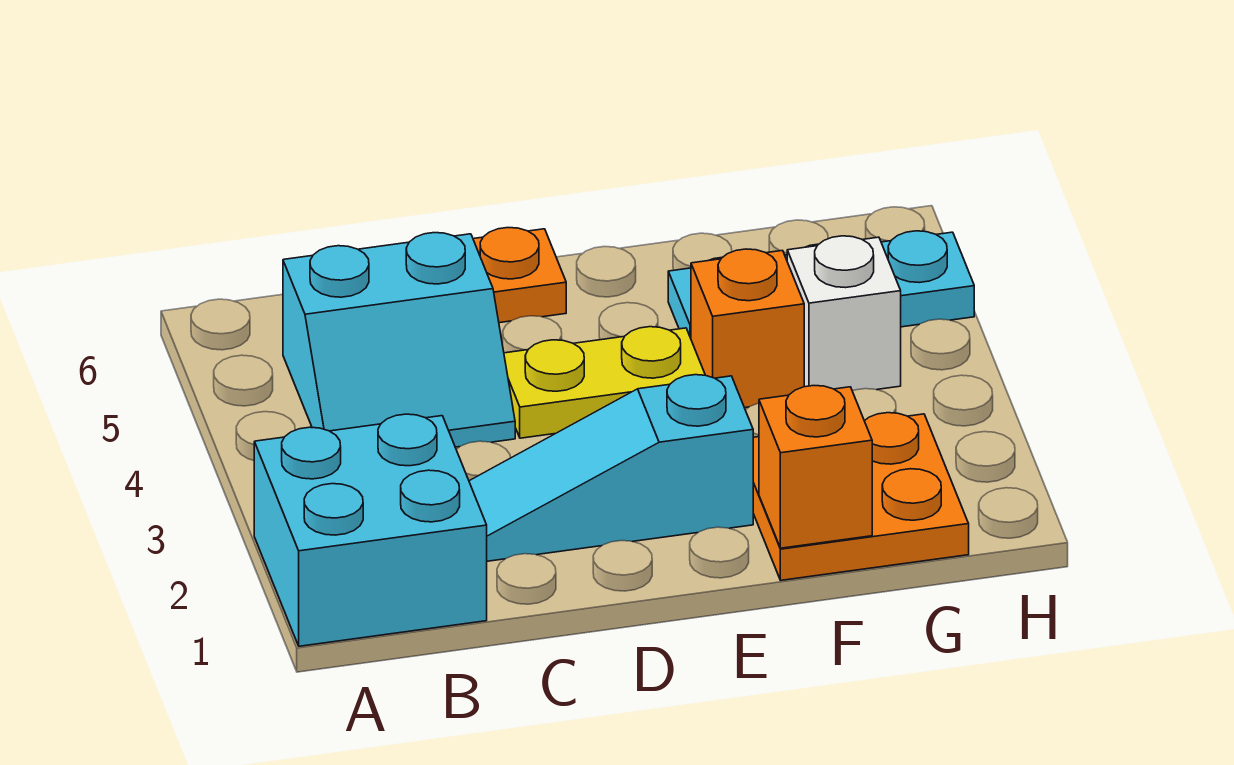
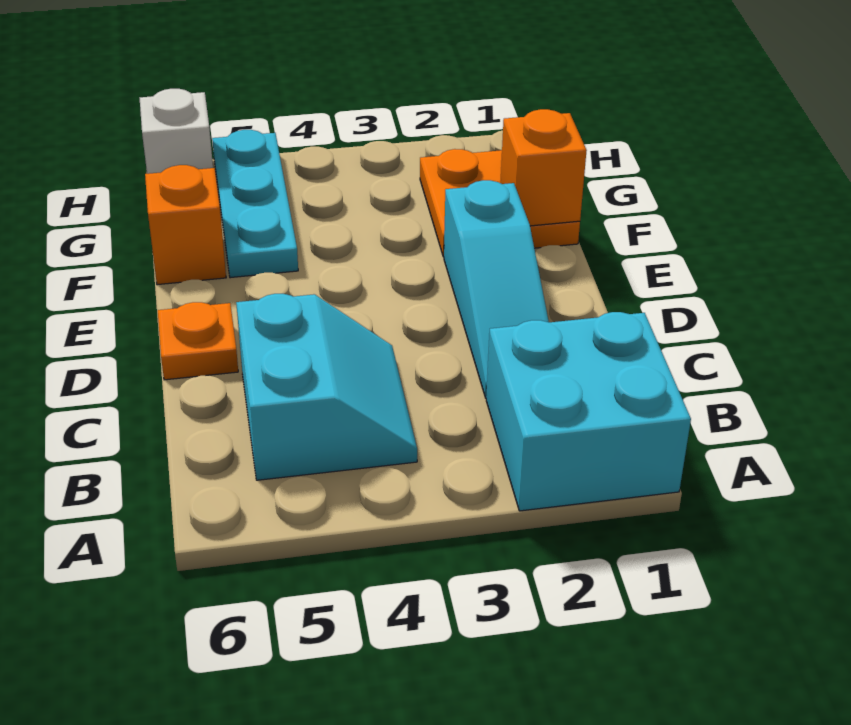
yellow plate D4:E4 level 1 -> none
orange brick F4 level 1 -> orange brick F6 level 1
white brick G4 level 1 -> white brick H6 level 1

